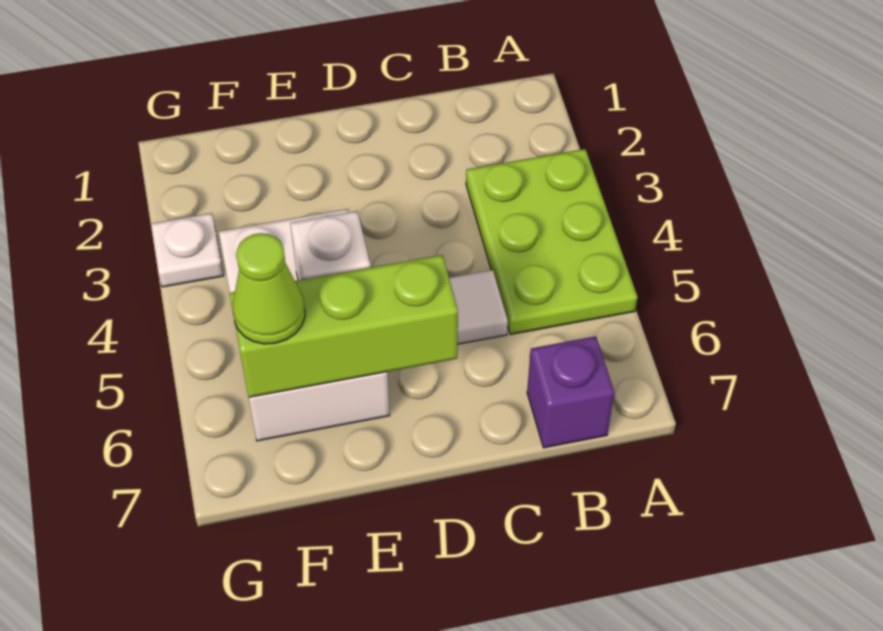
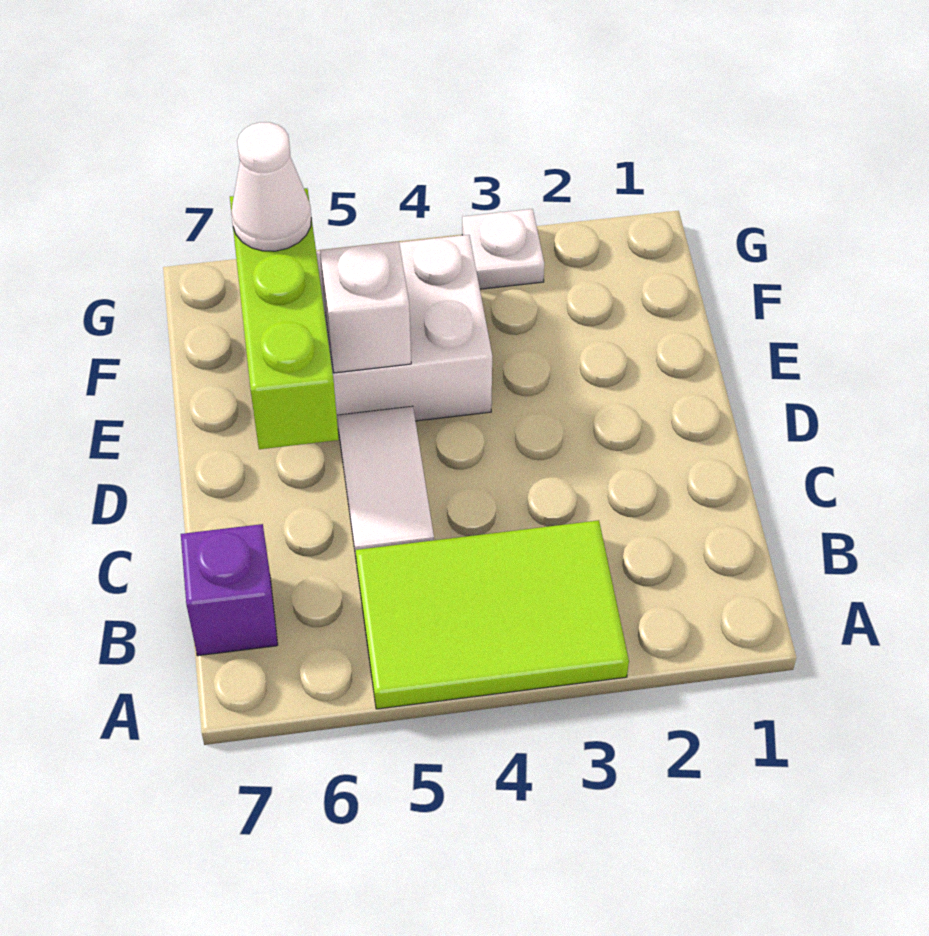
lime plate A3:B5 level 1 -> lime tile A3:B5 level 1
lime cone F6 level 3 -> white cone F6 level 3

